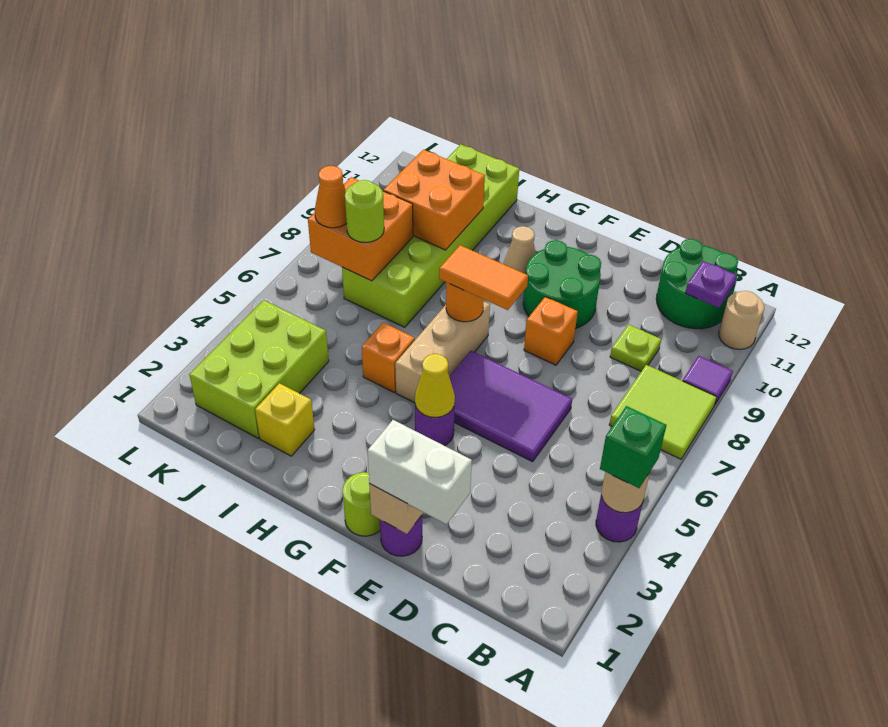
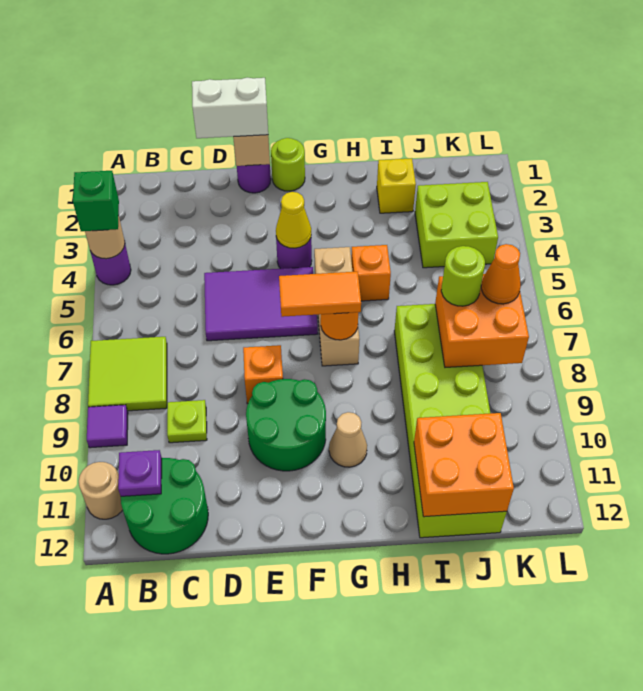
orange brick I9:J10 level 2 -> orange brick I11:J12 level 2
lime brick J2:K4 level 1 -> lime brick J3:K4 level 1

